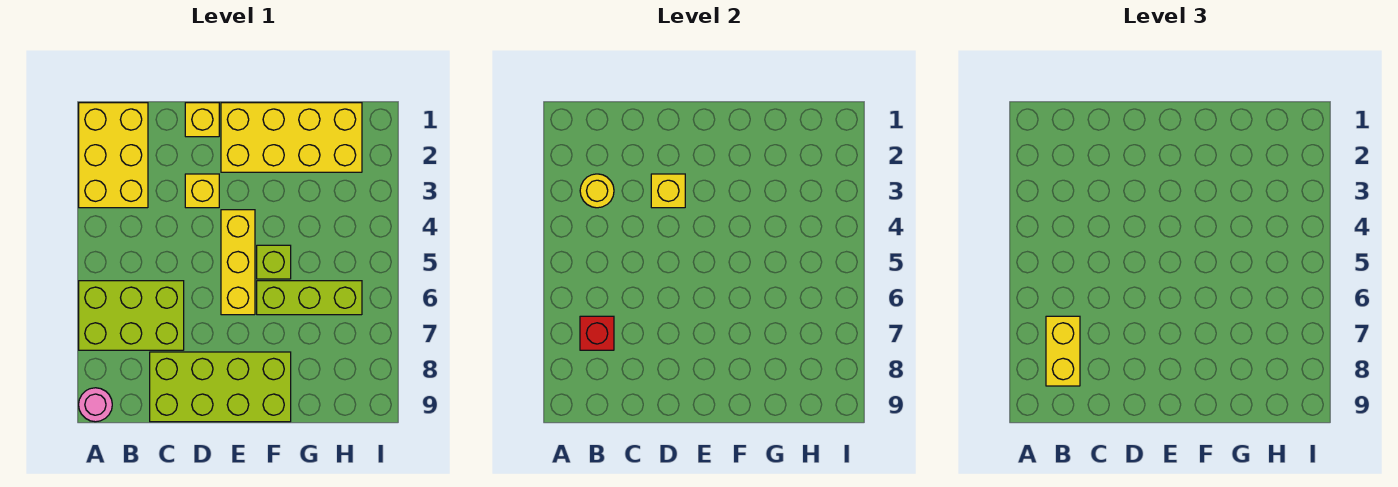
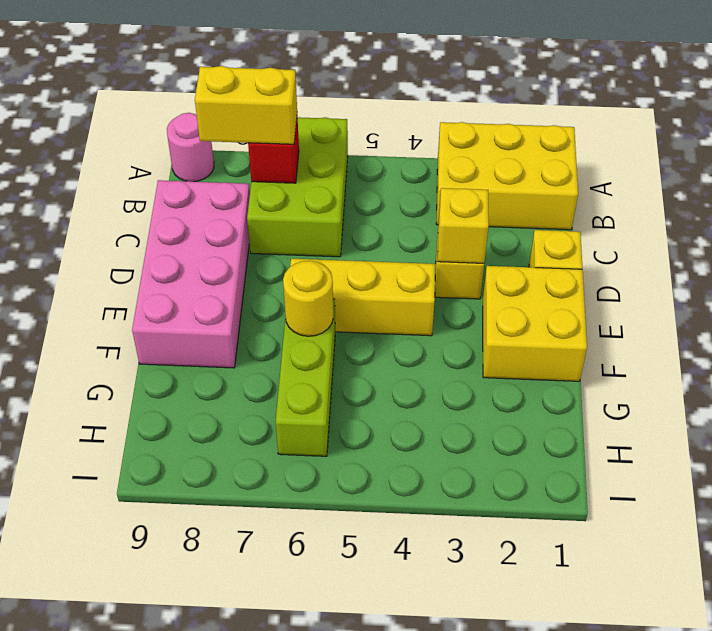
yellow round brick B3 level 2 -> yellow round brick F6 level 2
lime brick C8:F9 level 1 -> pink brick C8:F9 level 1
yellow brick E1:H2 level 1 -> yellow brick E1:F2 level 1
lime brick F5 level 1 -> none

